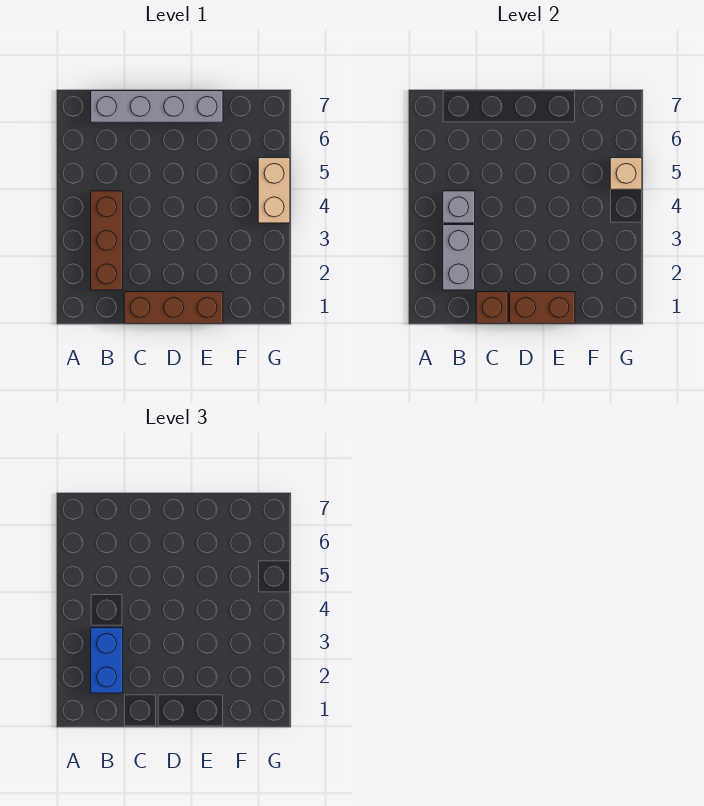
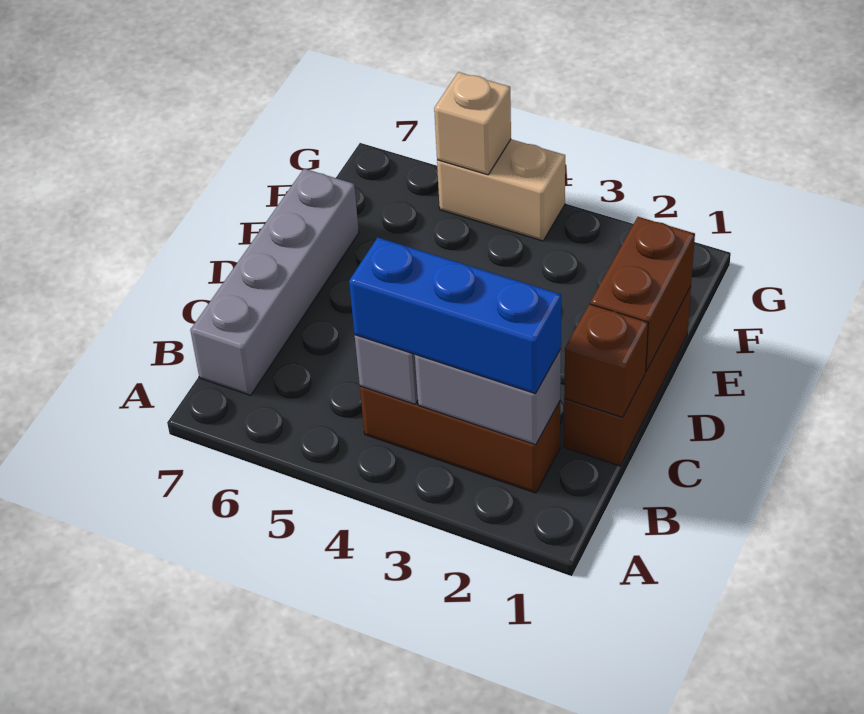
blue brick B2:B3 level 3 -> blue brick B2:B4 level 3

